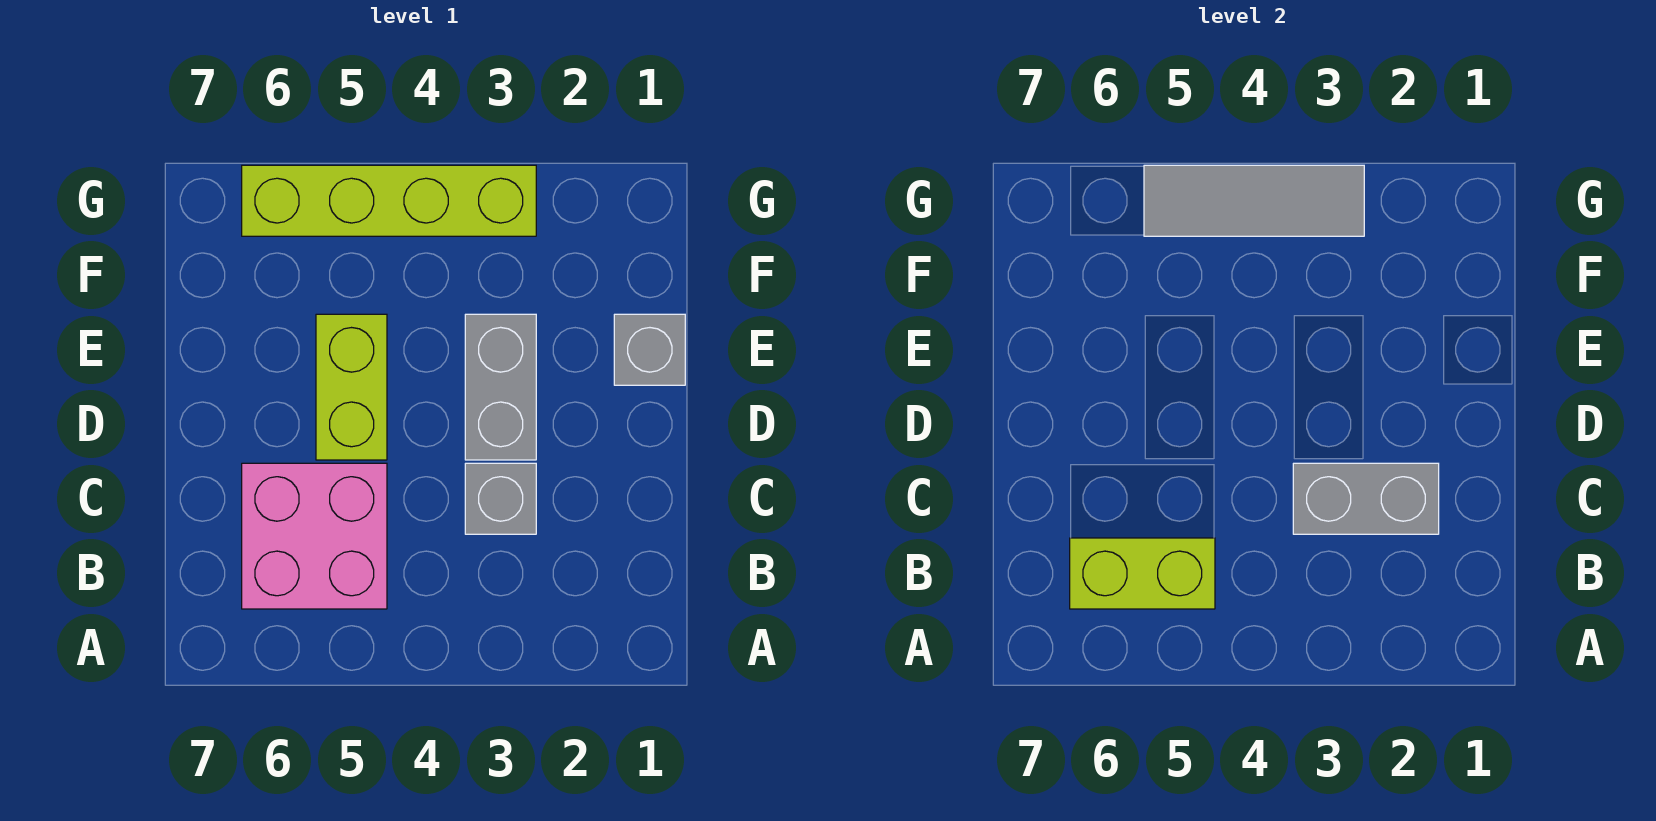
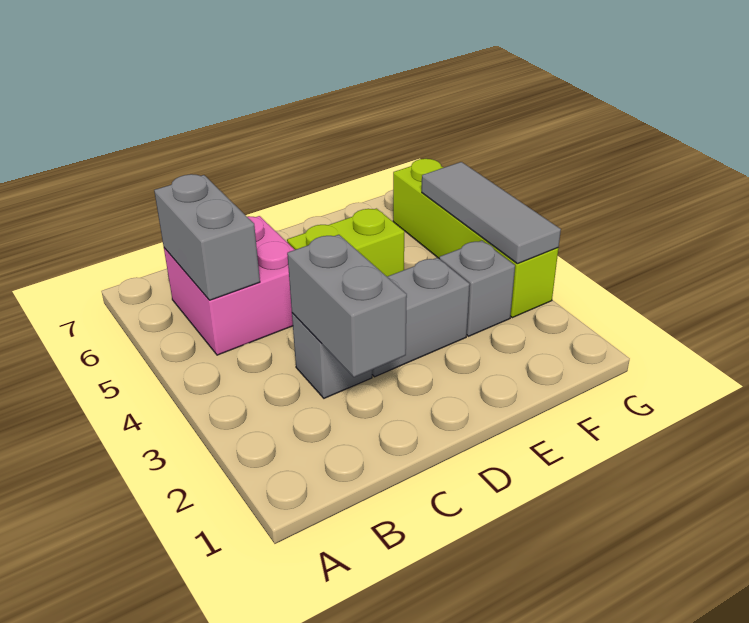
lime brick B5:B6 level 2 -> grey brick B5:B6 level 2
grey brick E1 level 1 -> grey brick F3 level 1

